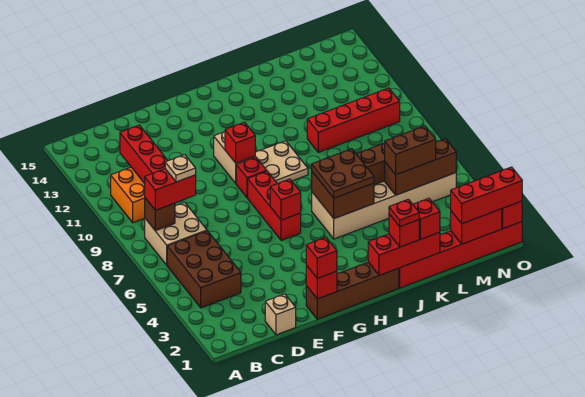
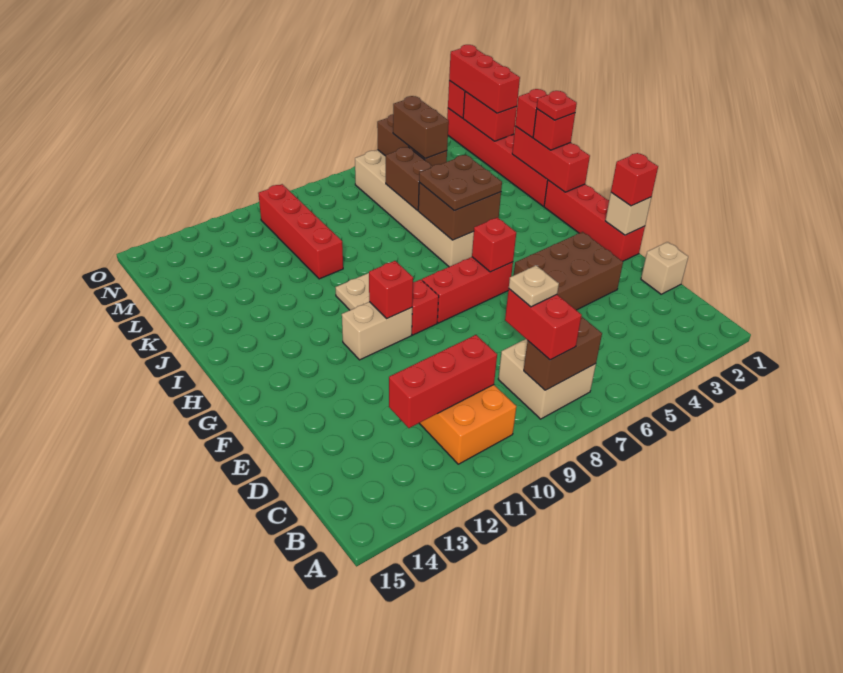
brown brick B4:C6 level 1 -> brown brick E3:F5 level 1
brown brick B8 level 2 -> brown brick B7:B8 level 2
brown brick F1:I1 level 1 -> red brick F1:I1 level 1
red brick F1 level 2 -> tan brick F1 level 2

